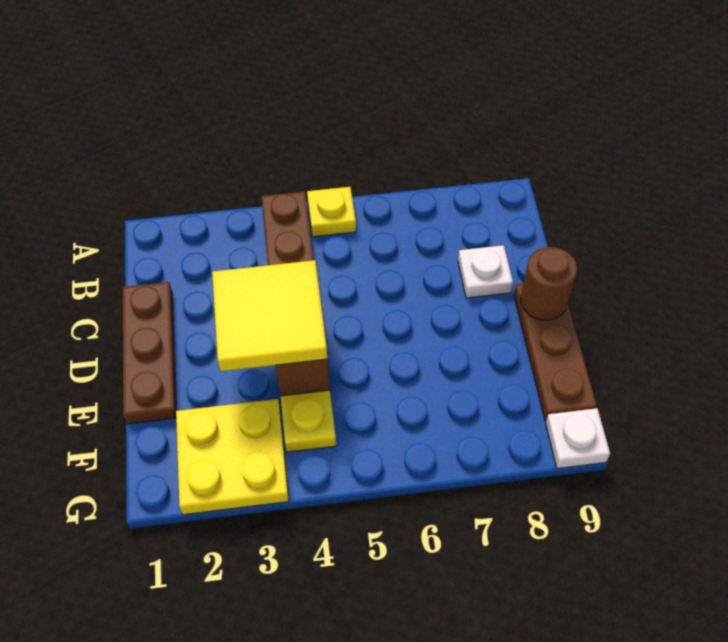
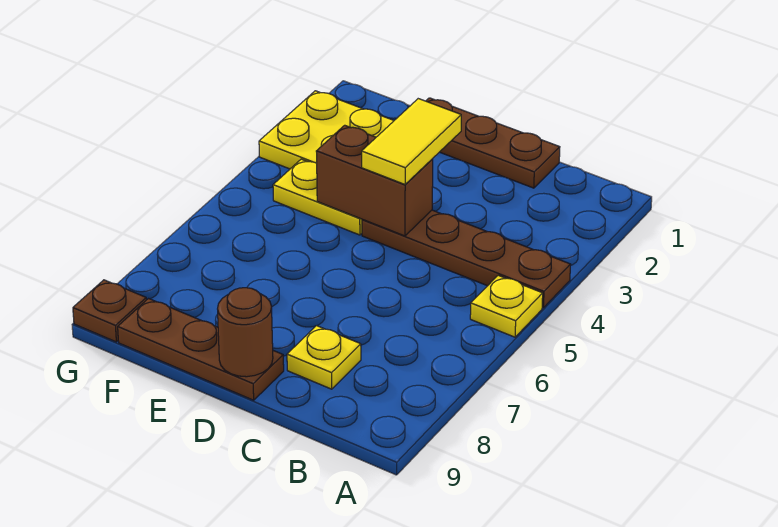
white plate C8 level 1 -> yellow plate C8 level 1
yellow tile D3:E4 level 3 -> yellow tile D3:D4 level 3
white plate G9 level 1 -> brown plate G9 level 1

